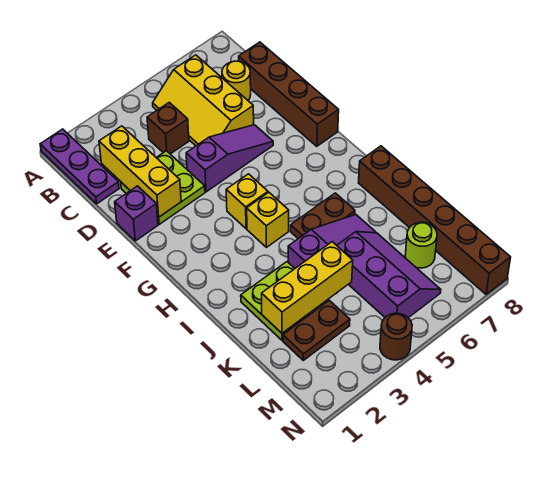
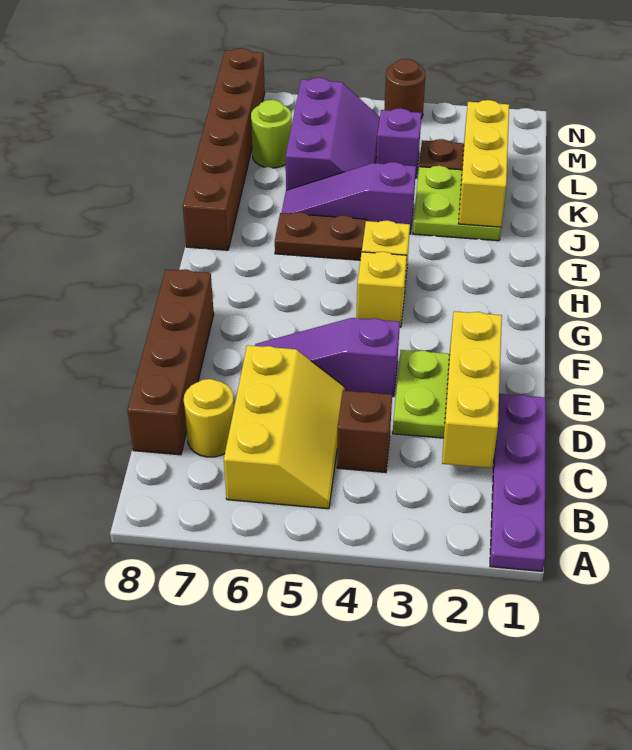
purple plate A1:C1 level 1 -> purple plate A1:D1 level 1
purple brick E1 level 1 -> purple brick L4 level 1
yellow brick K2:K4 level 2 -> yellow brick J2:L2 level 2
purple slope K5:M6 level 1 top 5 -> purple slope K5:M6 level 1 top 6

